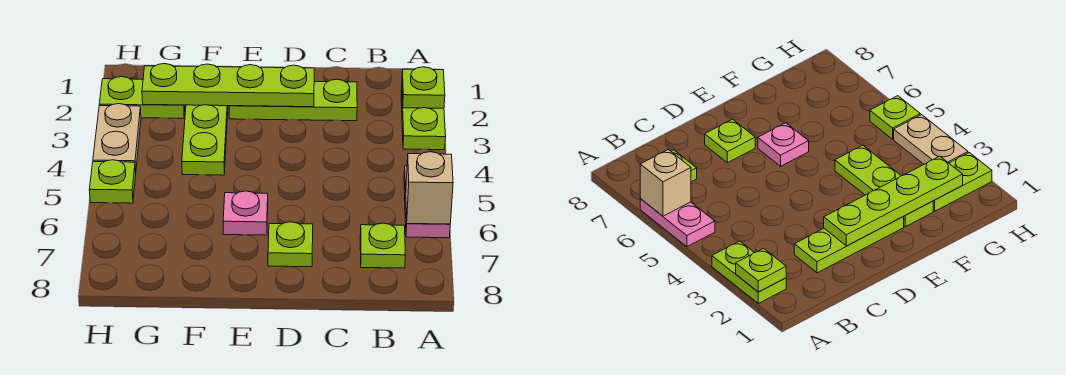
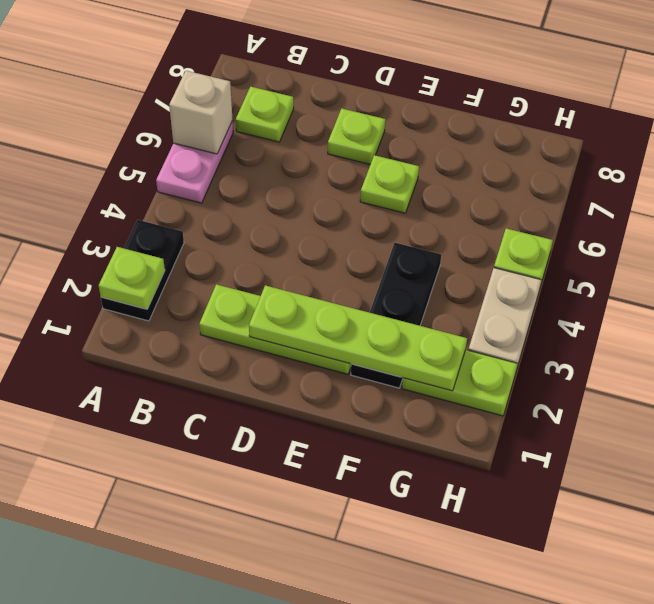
lime plate A2:A3 level 1 -> black plate A2:A3 level 1
pink plate E6 level 1 -> lime plate E6 level 1
lime plate F2:F4 level 1 -> black plate F2:F4 level 1

